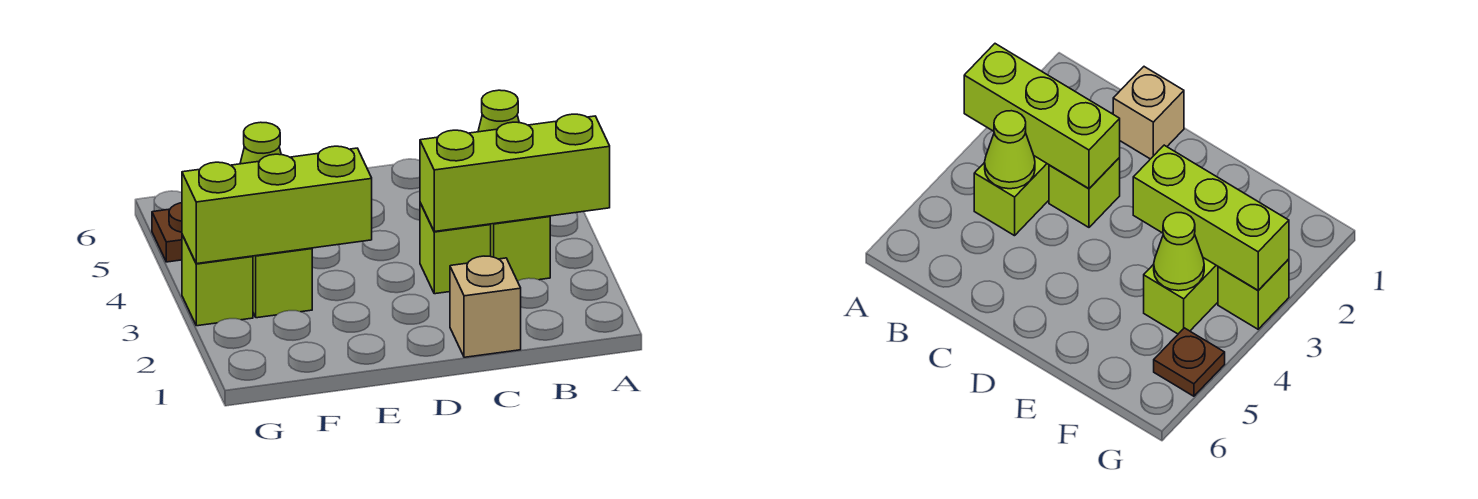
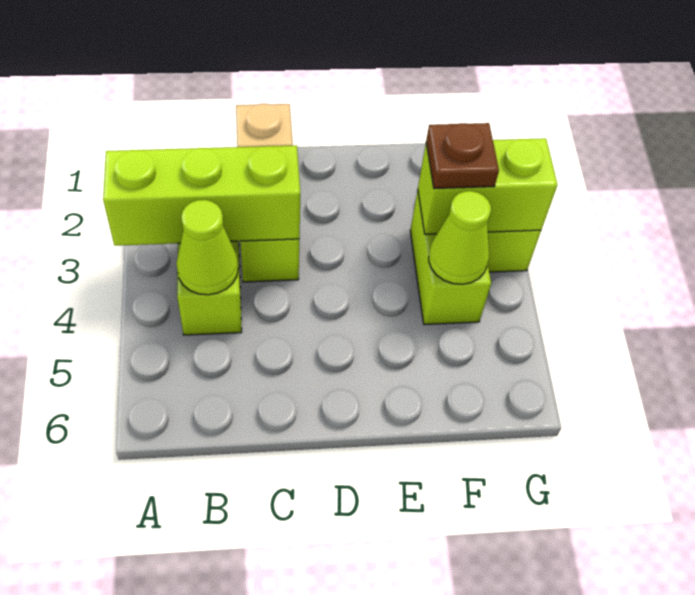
lime brick E3:G3 level 2 -> lime brick F3:G3 level 2
brown plate G5 level 1 -> brown plate F3 level 3

